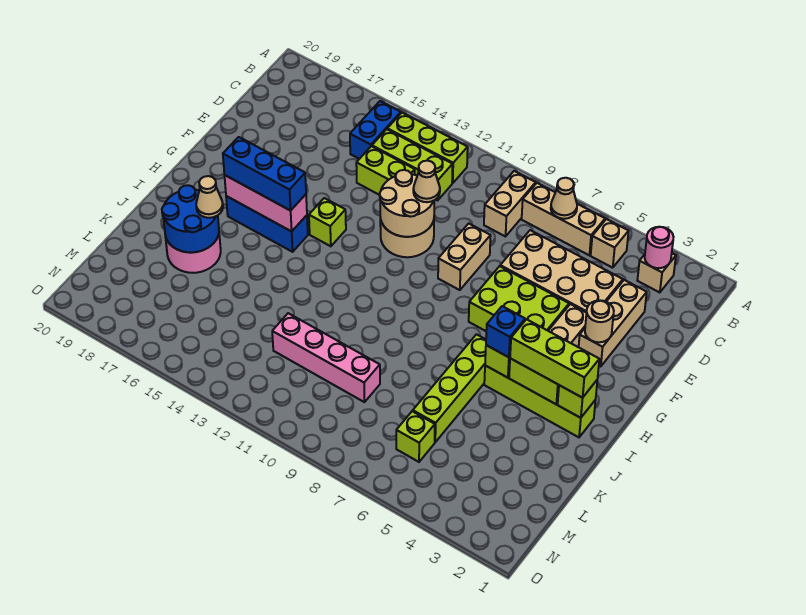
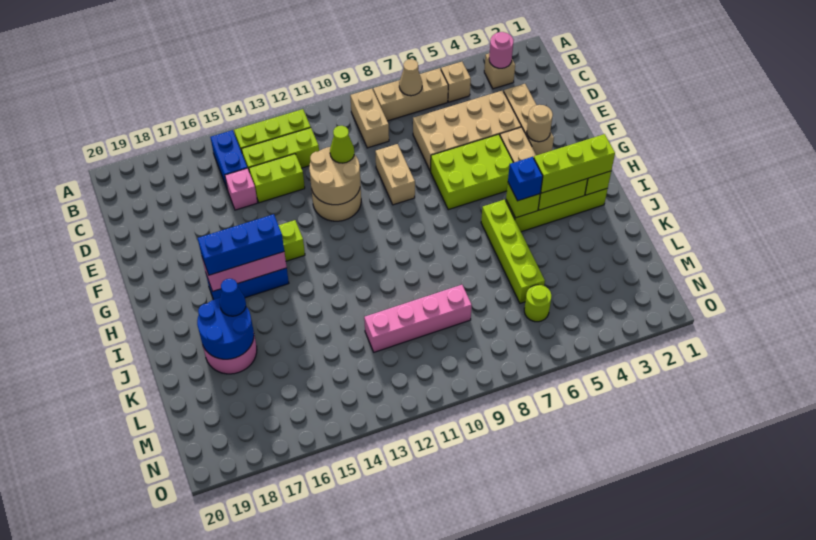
none -> pink brick D15 level 1
tan cone E11 level 3 -> lime cone E11 level 3
tan cone J17 level 3 -> blue cone J17 level 3
lime brick M6 level 1 -> lime round brick M6 level 1

